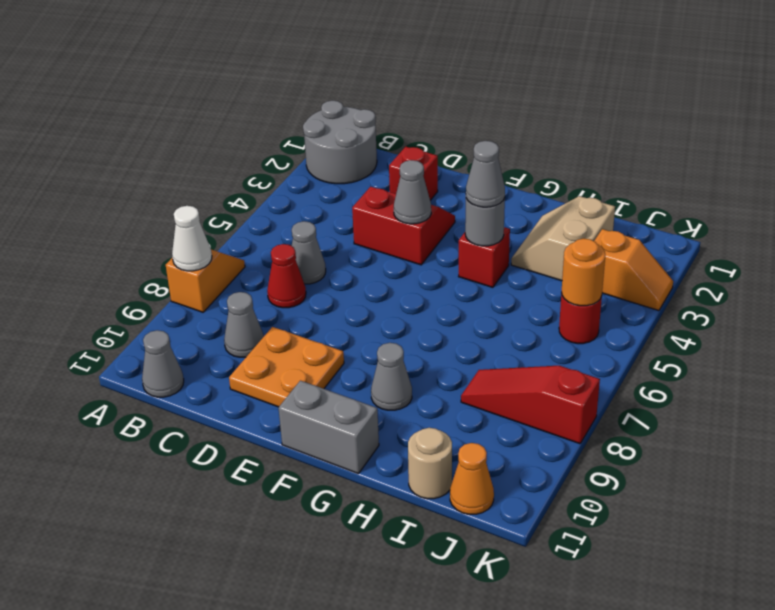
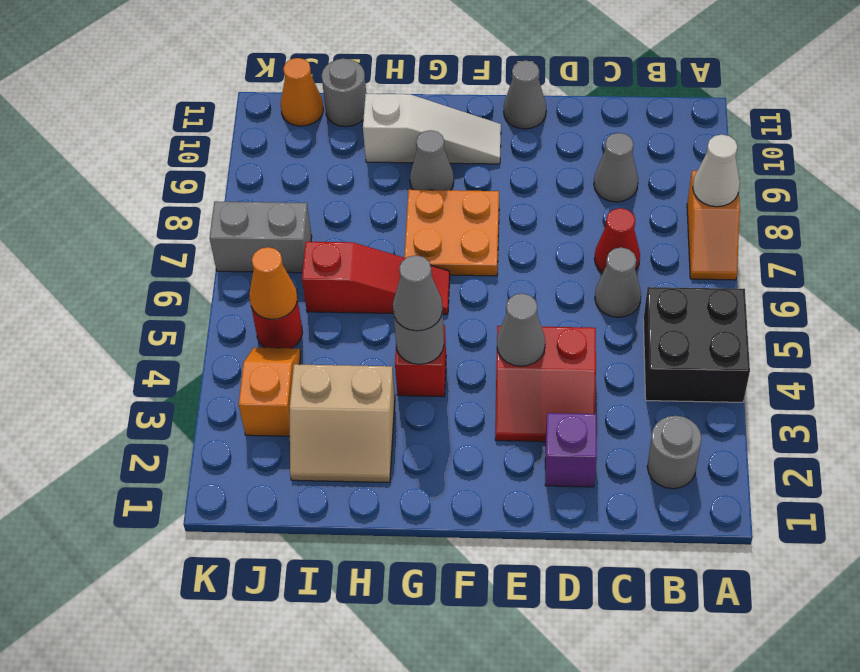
grey round brick A1:B2 level 1 -> grey round brick B2 level 1
none -> black brick A4:B5 level 1
grey cone B11 level 1 -> grey cone E11 level 1
red brick D2 level 1 -> purple brick D2 level 1
orange plate D9:E10 level 1 -> orange plate F7:G8 level 1
none -> white slope F10:H10 level 1 top H
grey brick F11:G11 level 1 -> grey brick J7:K7 level 1
tan slope H2:I3 level 1 top I -> tan slope H2:I3 level 1 top 3
red slope I8:K8 level 1 top K -> red slope G6:I6 level 1 top I
tan round brick I11 level 1 -> grey round brick I11 level 1
orange slope J3:K3 level 1 top J -> orange slope J3:J4 level 1 top 3
orange round brick J5 level 2 -> orange cone J5 level 2

